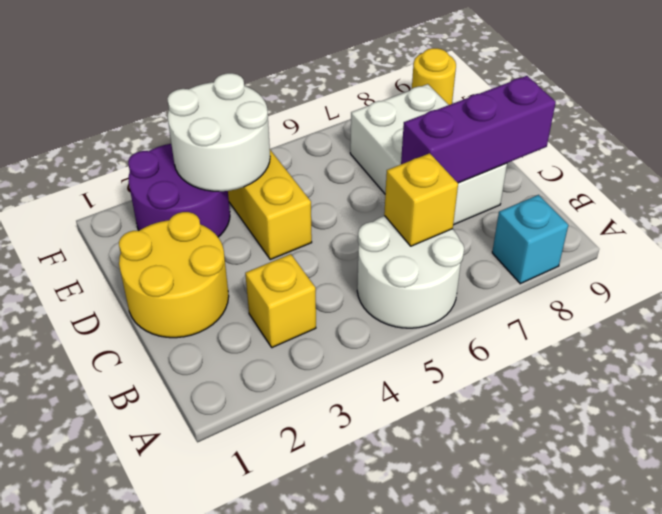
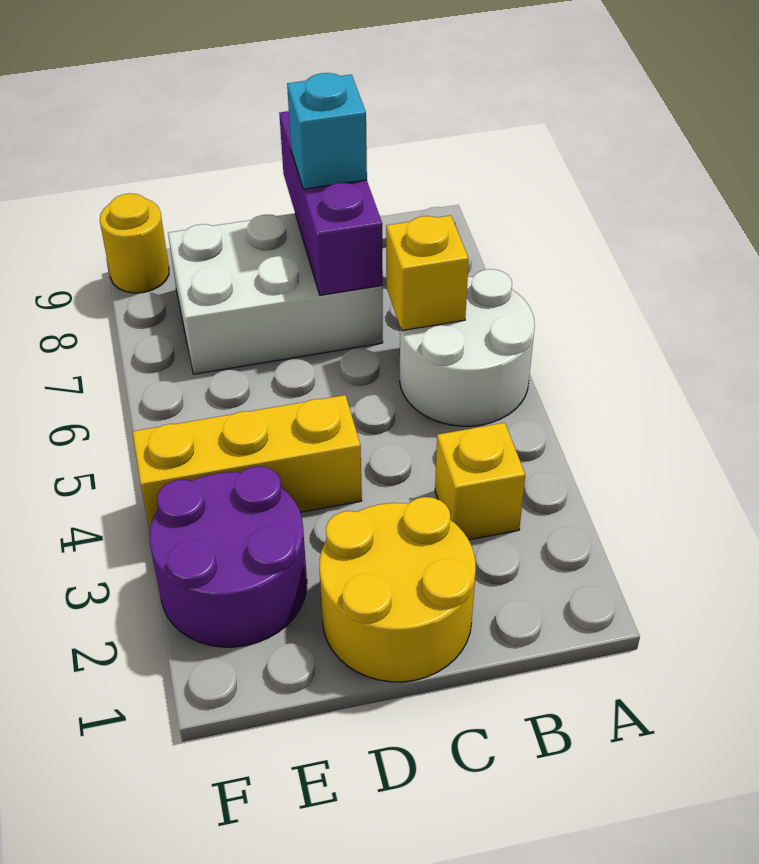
cyan brick A8 level 1 -> cyan brick C8 level 3
white round brick E3:F4 level 2 -> none

